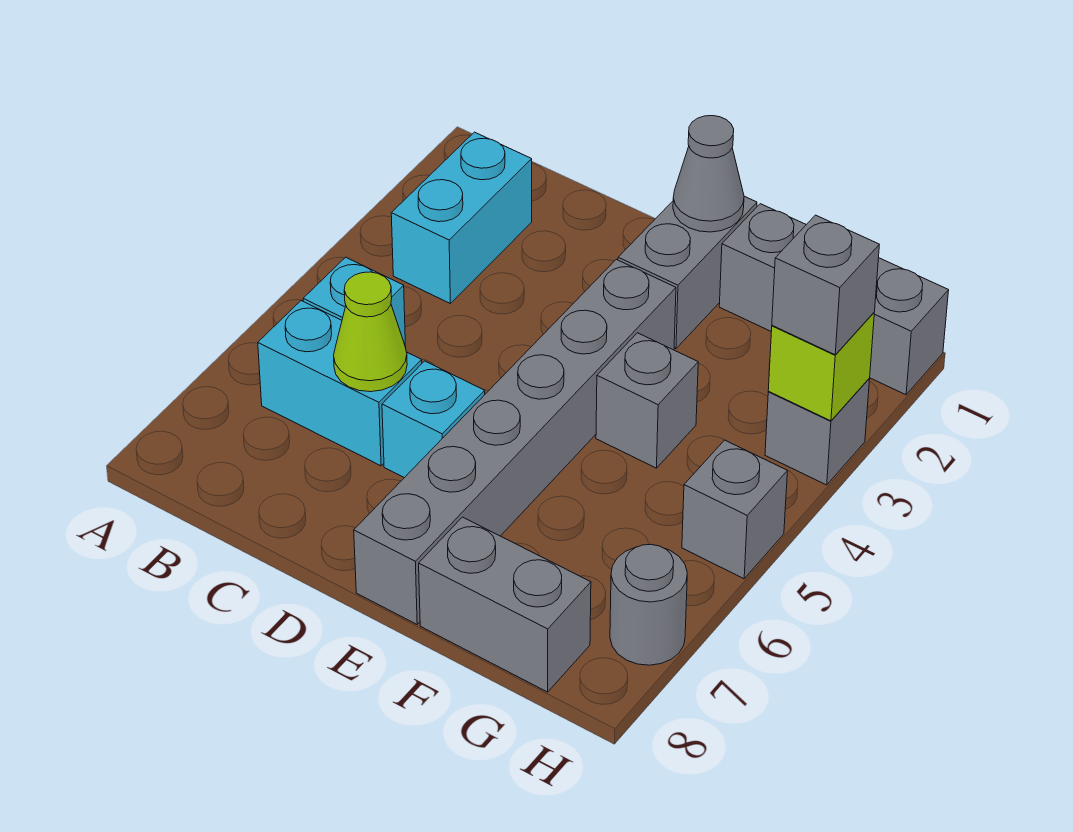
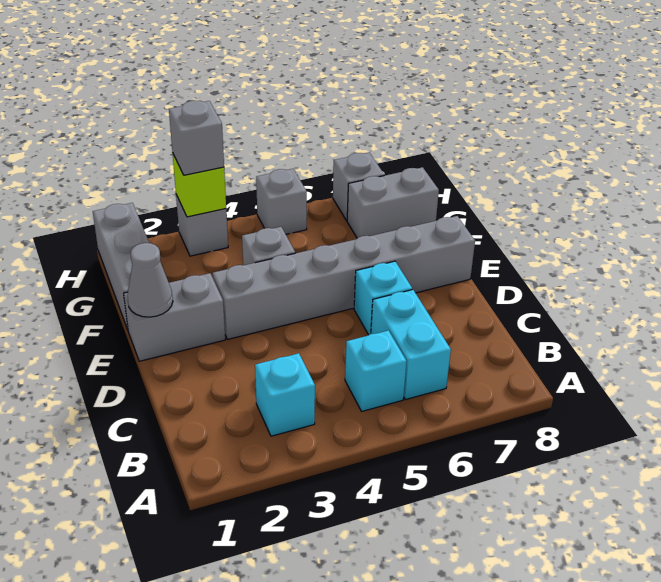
cyan brick B2:B3 level 1 -> cyan brick B3 level 1
lime cone C6 level 2 -> none
grey brick F8:G8 level 1 -> grey brick G7:G8 level 1
grey round brick H7 level 1 -> grey brick H7 level 1

